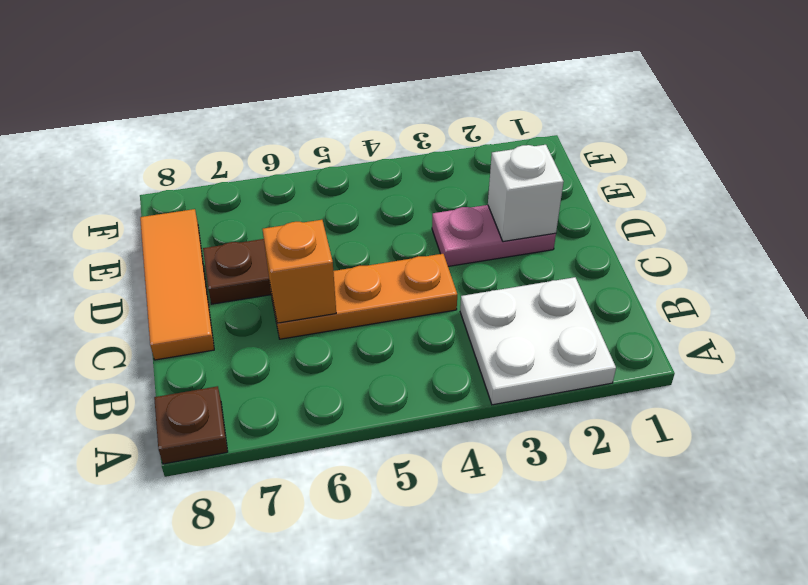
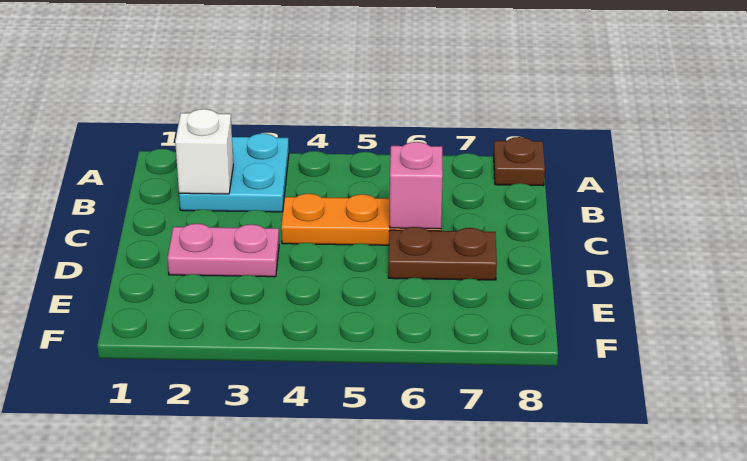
white plate A2:B3 level 1 -> cyan plate A2:B3 level 1
orange brick C6 level 2 -> pink brick C6 level 2
orange tile C8:E8 level 1 -> none
white brick D2 level 2 -> white brick B2 level 2

